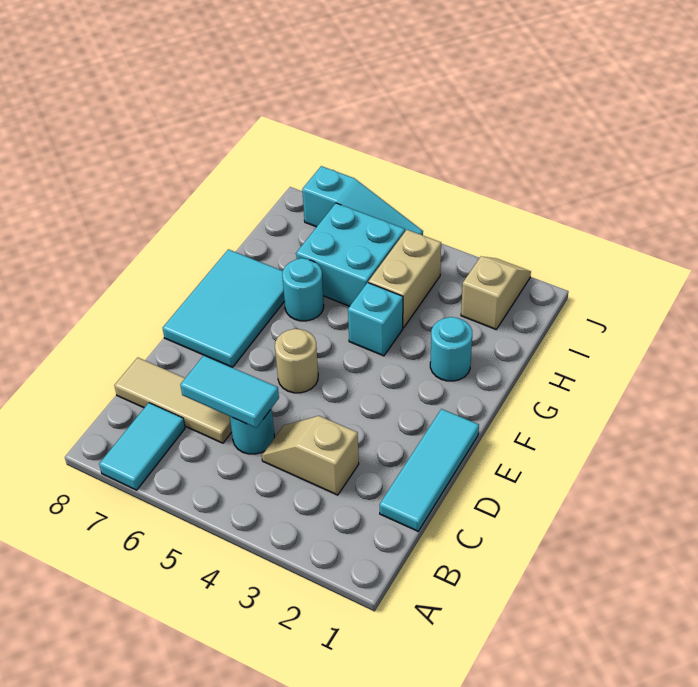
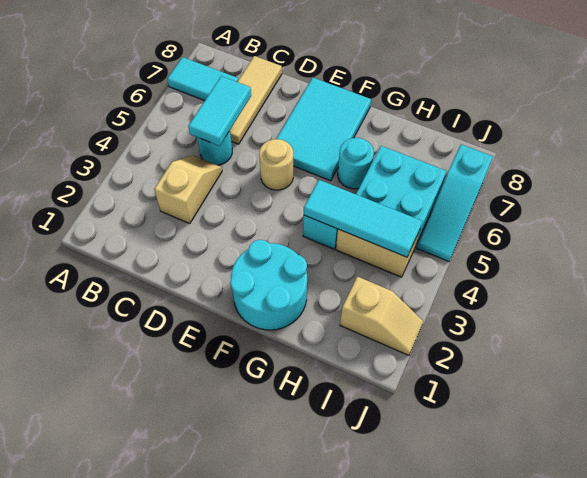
cyan tile C1:E1 level 1 -> cyan tile G4:I4 level 2
cyan tile E7:G8 level 1 -> cyan tile E6:F8 level 1
cyan round brick G2 level 1 -> cyan round brick F1:G2 level 1

